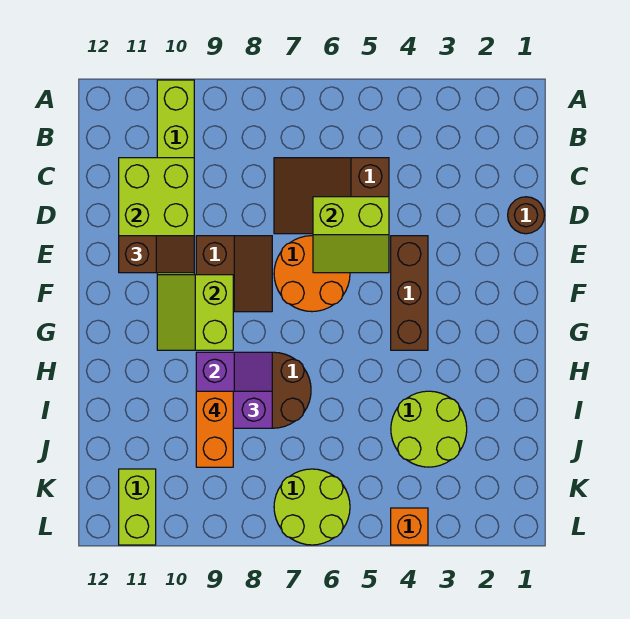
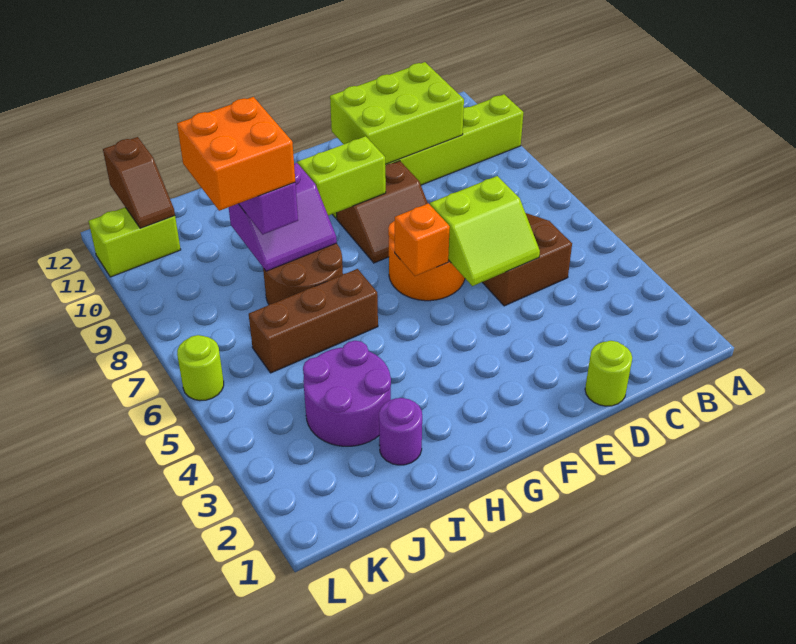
brown round brick D1 level 1 -> lime round brick D1 level 1
lime slope D5:E6 level 2 top D -> lime slope D5:E6 level 2 top 6
brown brick E4:G4 level 1 -> brown brick H6:J6 level 1
brown slope E10:E11 level 3 top 11 -> brown slope K11:K12 level 2 top 12
none -> purple round brick I2 level 1
lime round brick I3:J4 level 1 -> purple round brick I3:J4 level 1
orange brick I9:J9 level 4 -> orange brick I8:J9 level 4
lime round brick K6:L7 level 1 -> lime round brick L6 level 1
orange brick L4 level 1 -> orange brick F6 level 2

